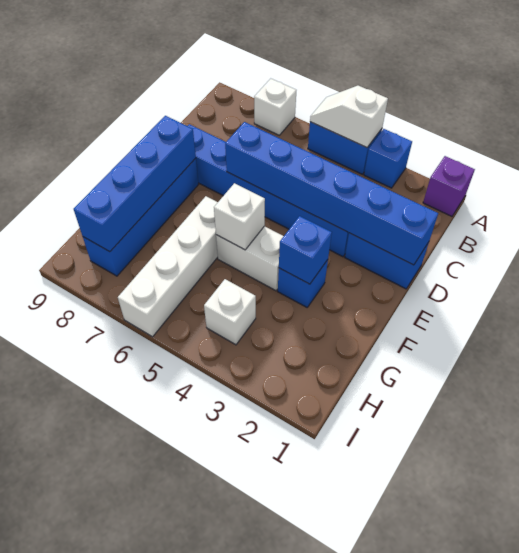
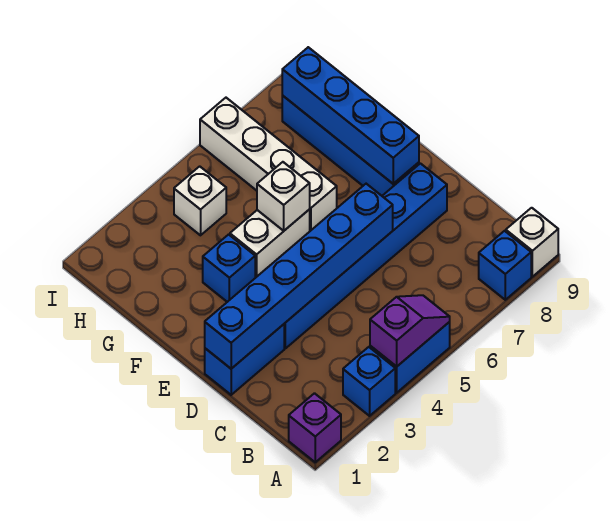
white slope A4:A5 level 2 top 4 -> purple slope A4:A5 level 2 top 4
white brick A7 level 1 -> white brick A9 level 1
blue brick F3 level 2 -> blue brick A8 level 1

